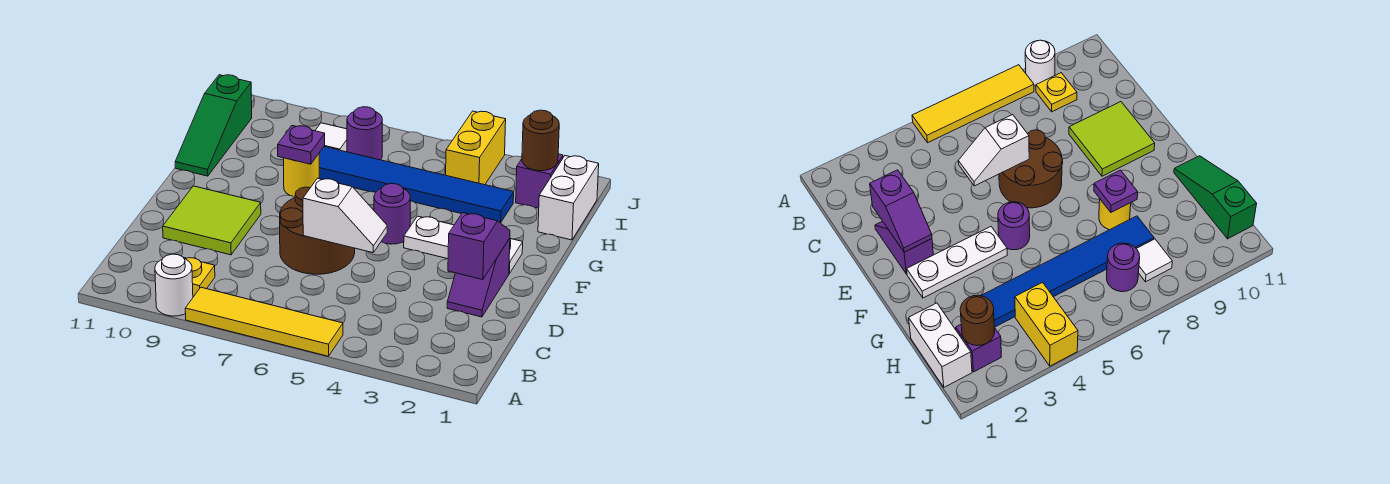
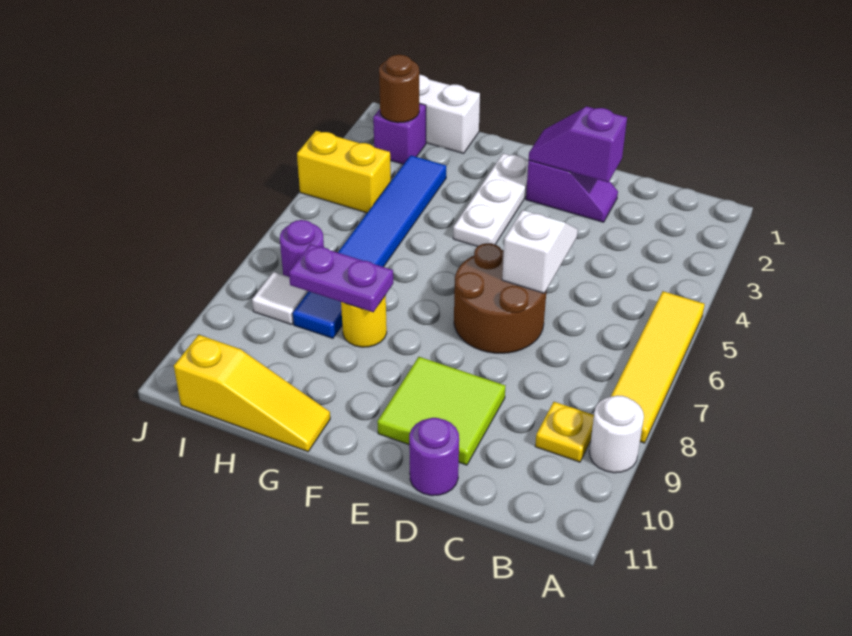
purple round brick F5 level 1 -> purple round brick D11 level 1
purple plate G8 level 2 -> purple plate G8:H8 level 2
green slope G11:I11 level 1 top I -> yellow slope G11:I11 level 1 top I

